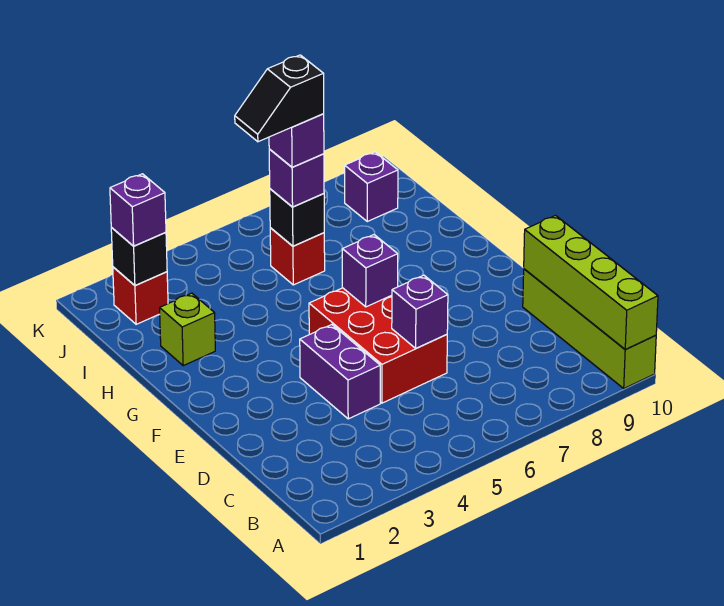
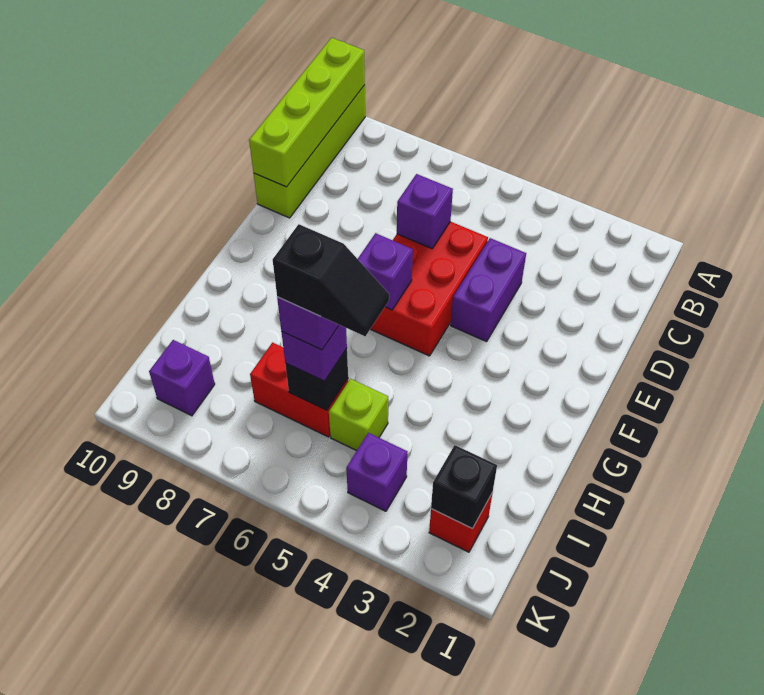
lime brick H2 level 1 -> lime brick I5 level 1
red brick I6 level 1 -> red brick I6:I7 level 1
purple brick J2 level 3 -> purple brick J4 level 1

